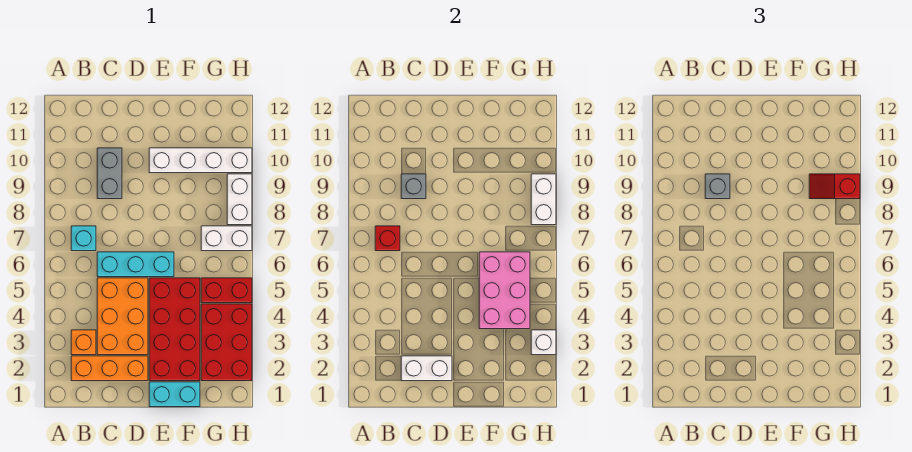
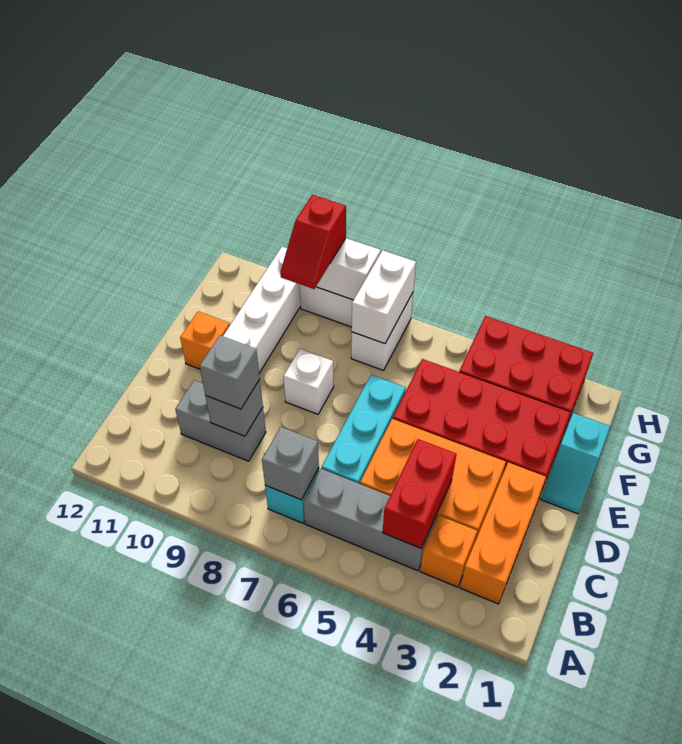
none -> grey brick B4:B6 level 1
red brick B7 level 2 -> grey brick B7 level 2
white brick C2:D2 level 2 -> white brick G7:H7 level 2
cyan brick E1:F1 level 1 -> cyan slope E1:F1 level 1 top F
none -> orange brick E11 level 1
pink brick F4:G6 level 2 -> none
red brick G5:H5 level 1 -> red brick B4:C4 level 2
white brick H3 level 2 -> white brick E8 level 1

